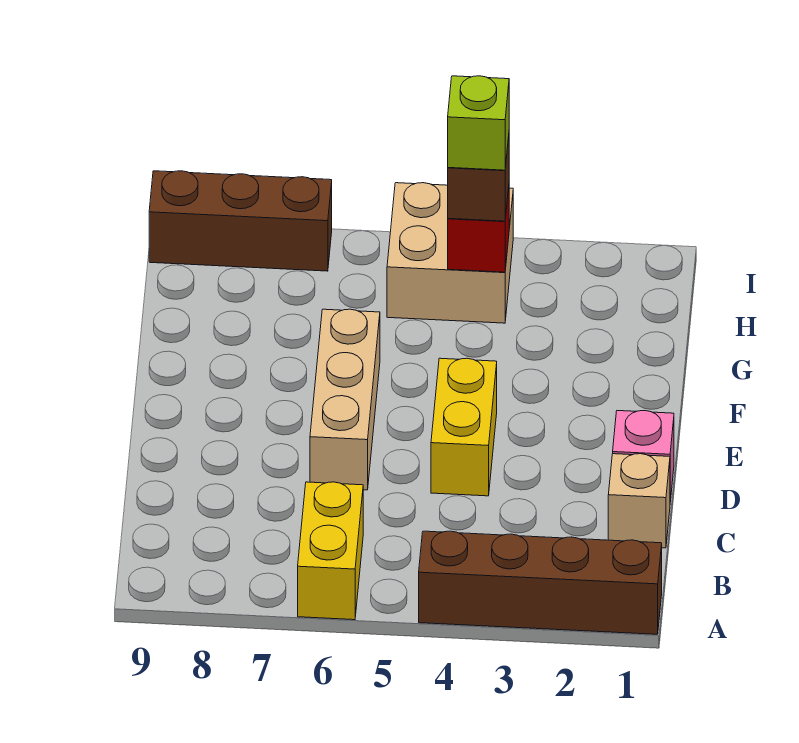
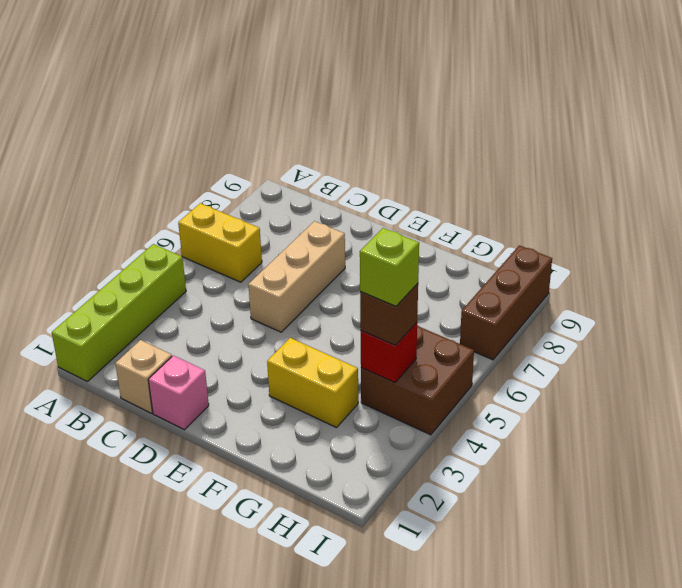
brown brick A1:A4 level 1 -> lime brick A1:A4 level 1
yellow brick D4:E4 level 1 -> yellow brick F3:G3 level 1
tan brick D6:F6 level 1 -> tan brick D5:D7 level 1
tan brick H4:I5 level 1 -> brown brick H4:I5 level 1

